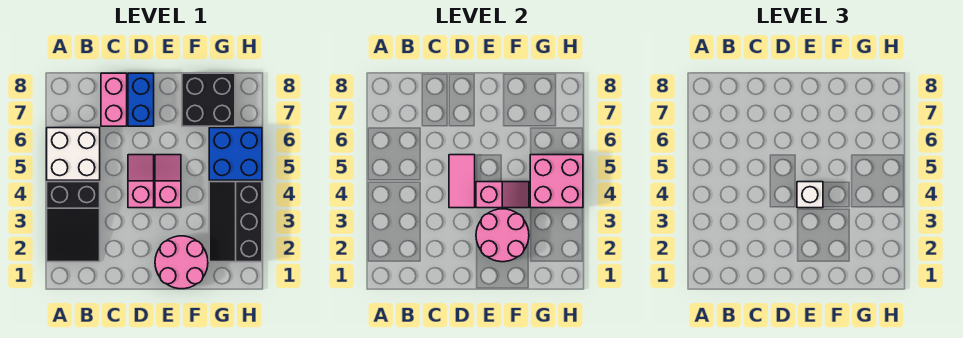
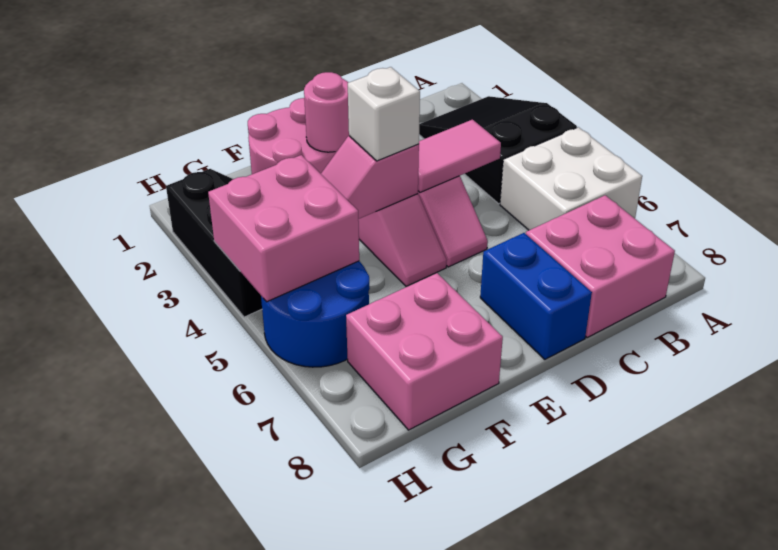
pink brick C7:C8 level 1 -> pink brick B7:C8 level 1
pink tile D4:D5 level 2 -> pink tile C4:D4 level 2
pink round brick E2:F3 level 2 -> pink round brick E2 level 2
black brick F7:G8 level 1 -> pink brick F7:G8 level 1
blue brick G5:H6 level 1 -> blue round brick G5:H6 level 1

